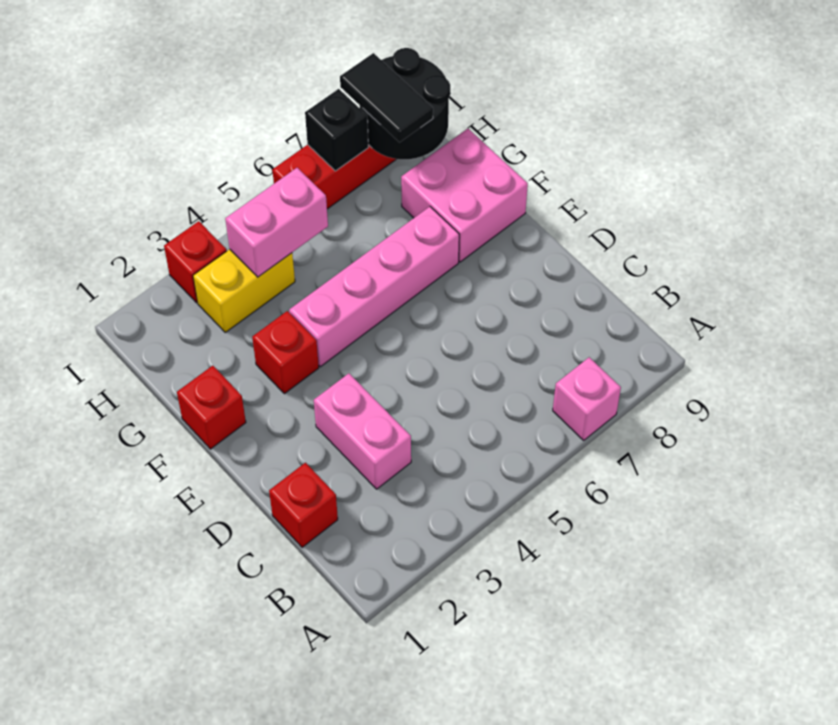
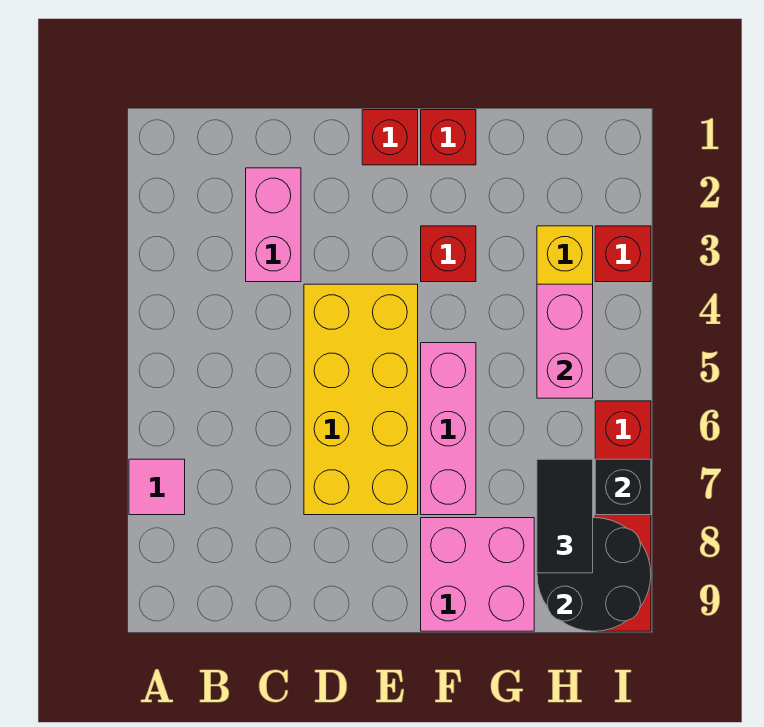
pink brick A7 level 1 -> pink tile A7 level 1
red brick C1 level 1 -> red brick E1 level 1
pink brick C3:D3 level 1 -> pink brick C2:C3 level 1
none -> yellow brick D4:E7 level 1
pink brick F4:F7 level 1 -> pink brick F5:F7 level 1
black tile H8:I8 level 3 -> black tile H7:H8 level 3

